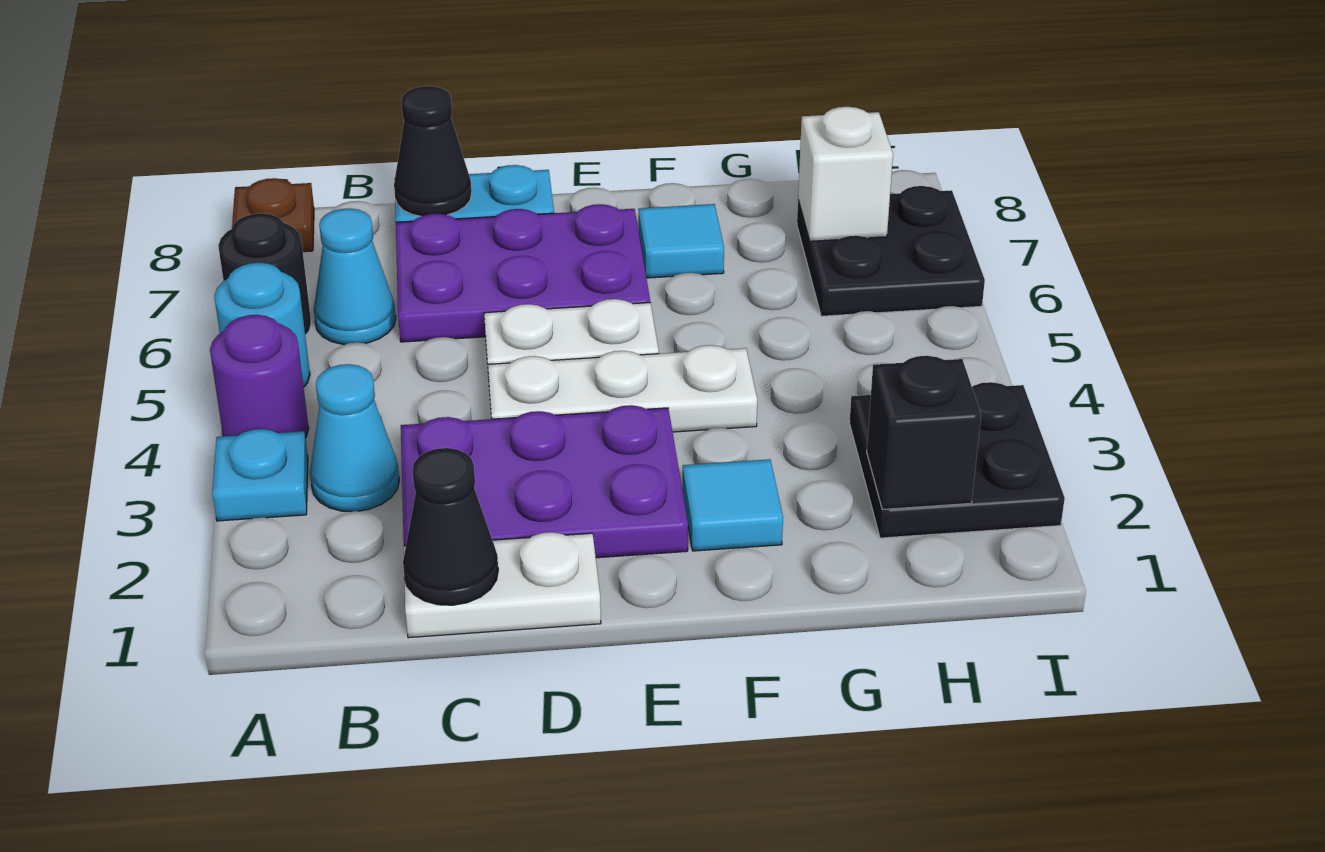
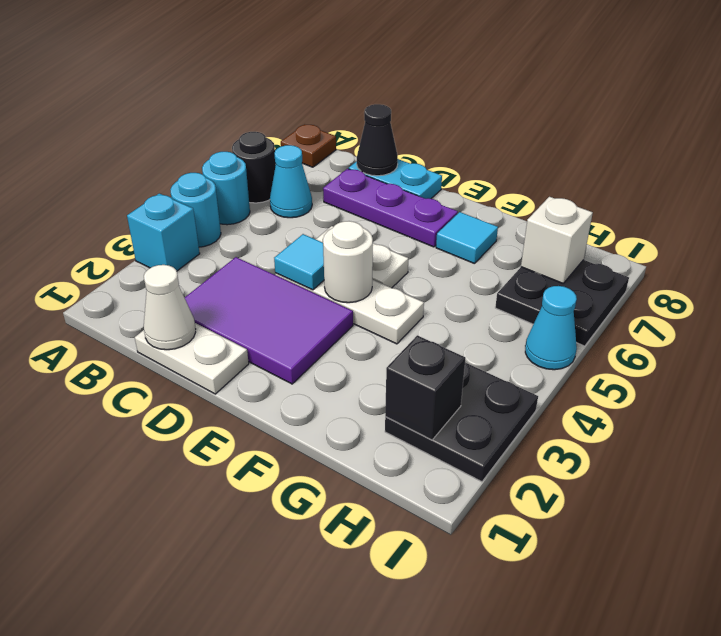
cyan plate A3 level 1 -> cyan brick A3 level 1
purple round brick A4 level 1 -> cyan round brick A4 level 1
cyan cone B3 level 1 -> cyan cone I5 level 1
black cone C1 level 2 -> white cone C1 level 2
purple plate C2:E3 level 1 -> purple tile C2:E3 level 1
purple plate C6:E7 level 1 -> purple plate C7:E7 level 1
none -> white round brick E4 level 2
cyan tile F2 level 1 -> cyan tile D4 level 2

